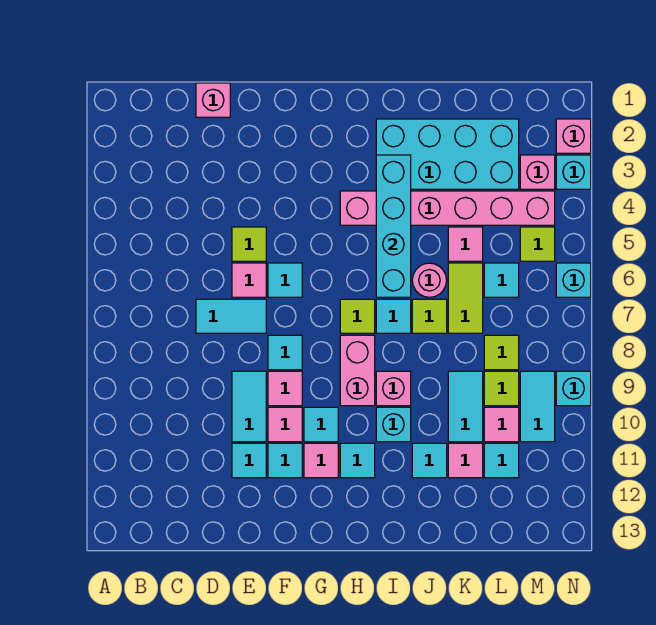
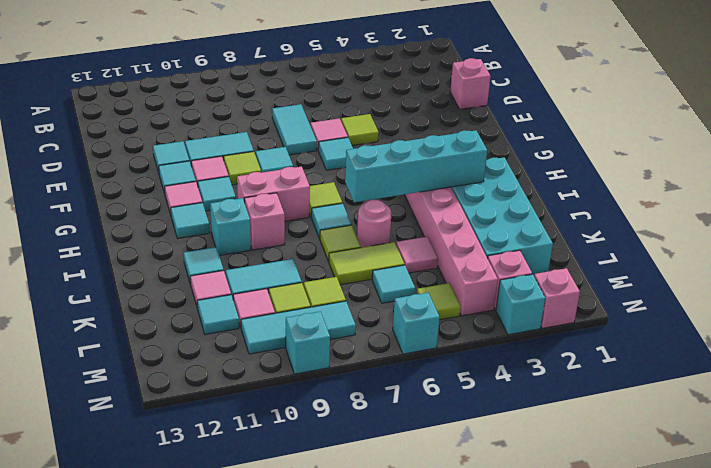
pink tile F9 level 1 -> lime tile F9 level 1
cyan tile M9:M10 level 1 -> cyan tile M8:M10 level 1

